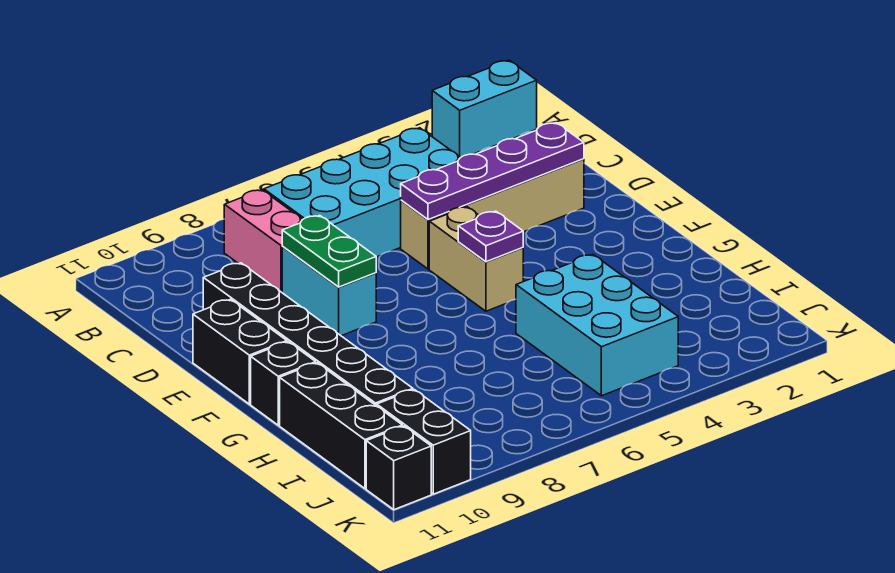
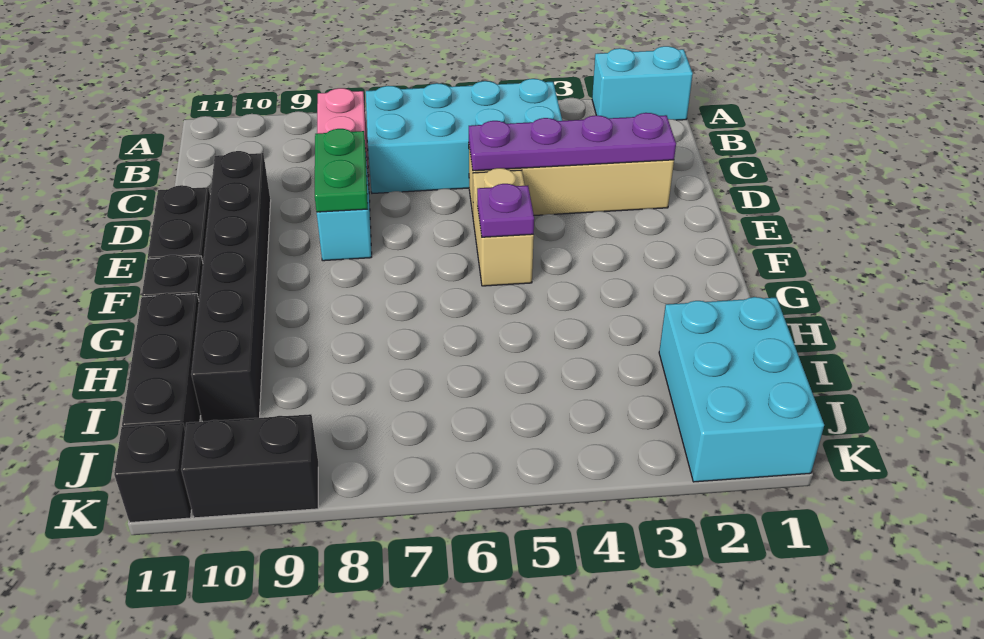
cyan brick H4:J5 level 1 -> cyan brick I1:K2 level 1
black brick J10:K10 level 1 -> black brick K9:K10 level 1

